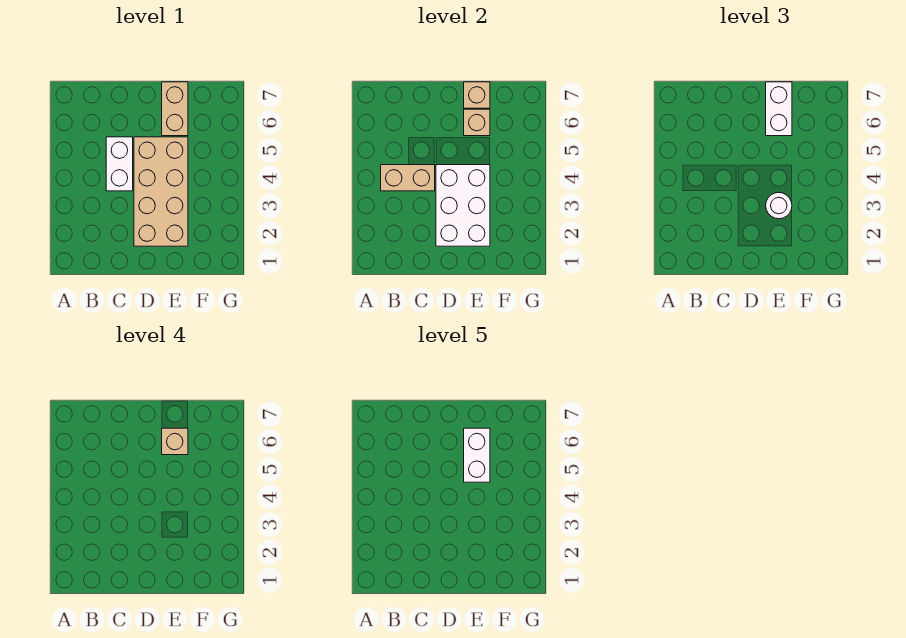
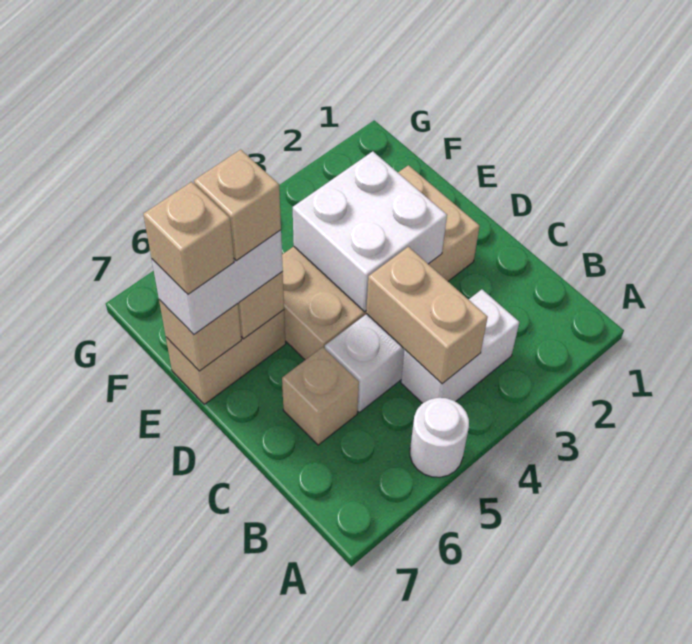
none -> tan brick C6 level 1
white brick D2:E4 level 2 -> white brick D3:E4 level 2
white round brick E3 level 3 -> white round brick A5 level 1
white brick E5:E6 level 5 -> white brick B3:B4 level 1
none -> tan brick E7 level 4

